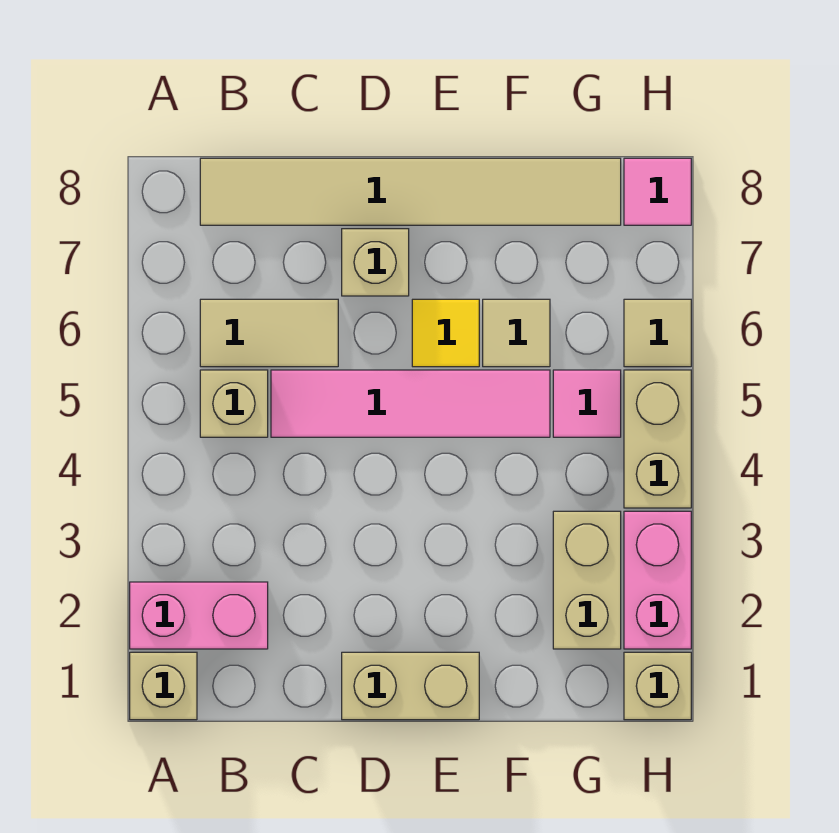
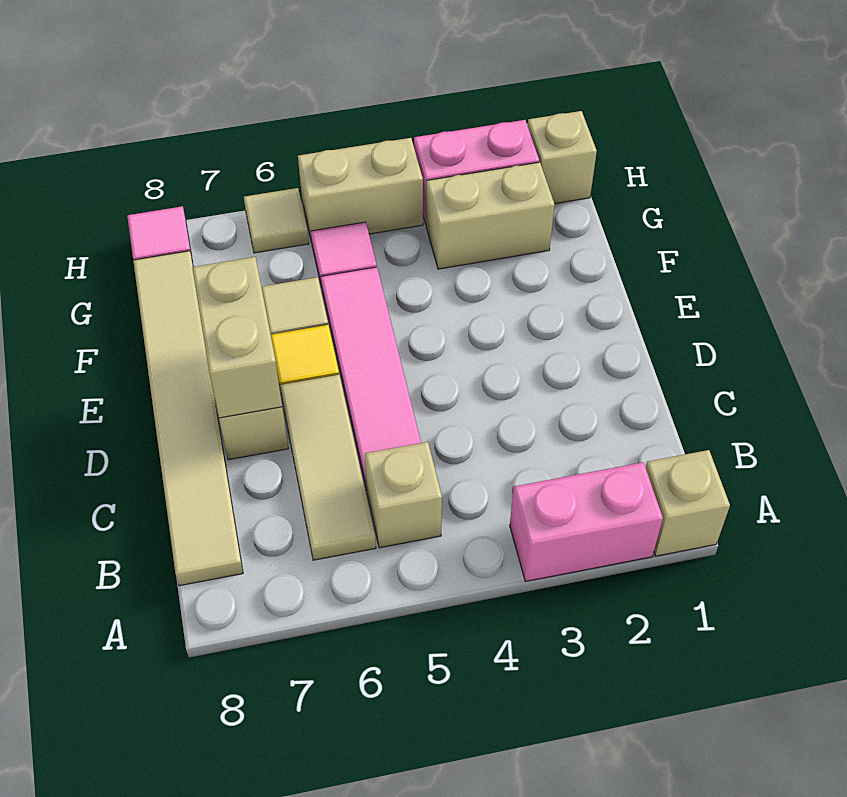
pink brick A2:B2 level 1 -> pink brick A2:A3 level 1
tan tile B6:C6 level 1 -> tan tile B6:D6 level 1
tan brick D1:E1 level 1 -> tan brick D7:E7 level 2

